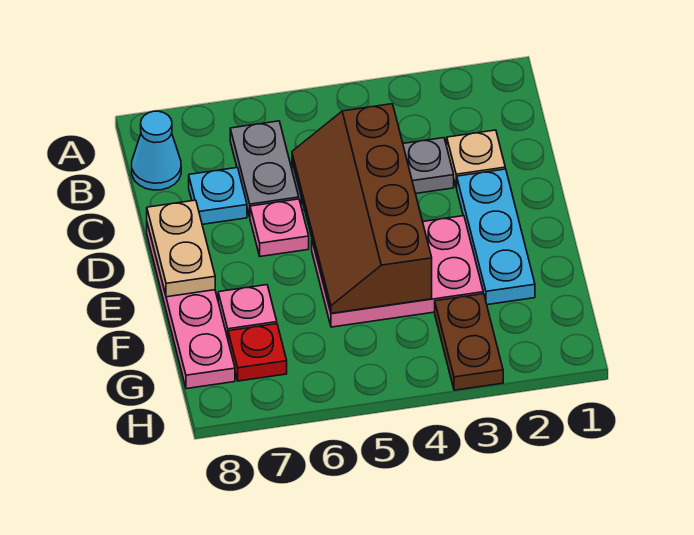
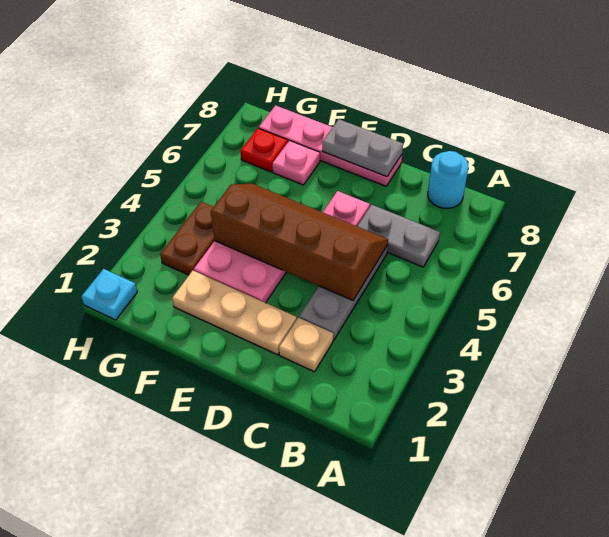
cyan cone B8 level 1 -> cyan round brick B8 level 1
cyan plate C7 level 1 -> cyan plate H1 level 1
cyan plate D2:F2 level 1 -> tan plate D2:F2 level 1
tan plate D8:E8 level 2 -> grey plate D8:E8 level 2
brown plate G3:H3 level 1 -> brown plate G3:G4 level 1

